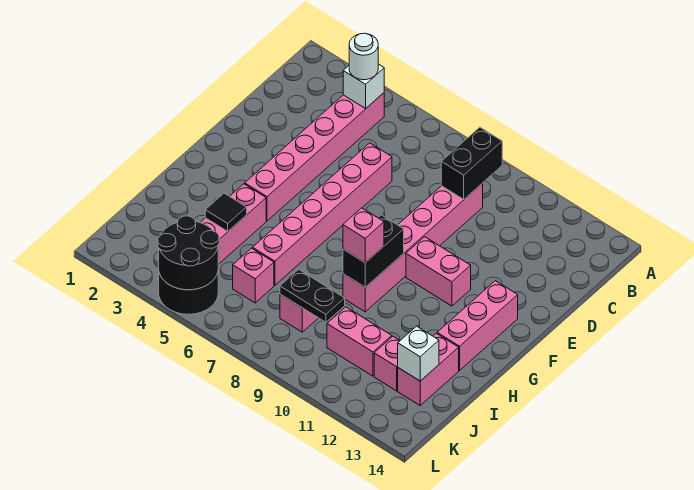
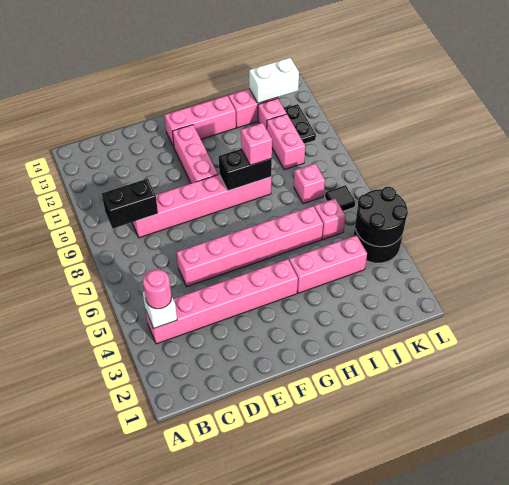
white round brick B4 level 3 -> pink round brick B4 level 3
pink brick F10:F11 level 1 -> pink brick F10:F12 level 1
black tile I4 level 2 -> black tile K7 level 1
black plate J8:J9 level 2 -> black plate K11:K12 level 1
white brick J13 level 2 -> white brick J13:K13 level 2

